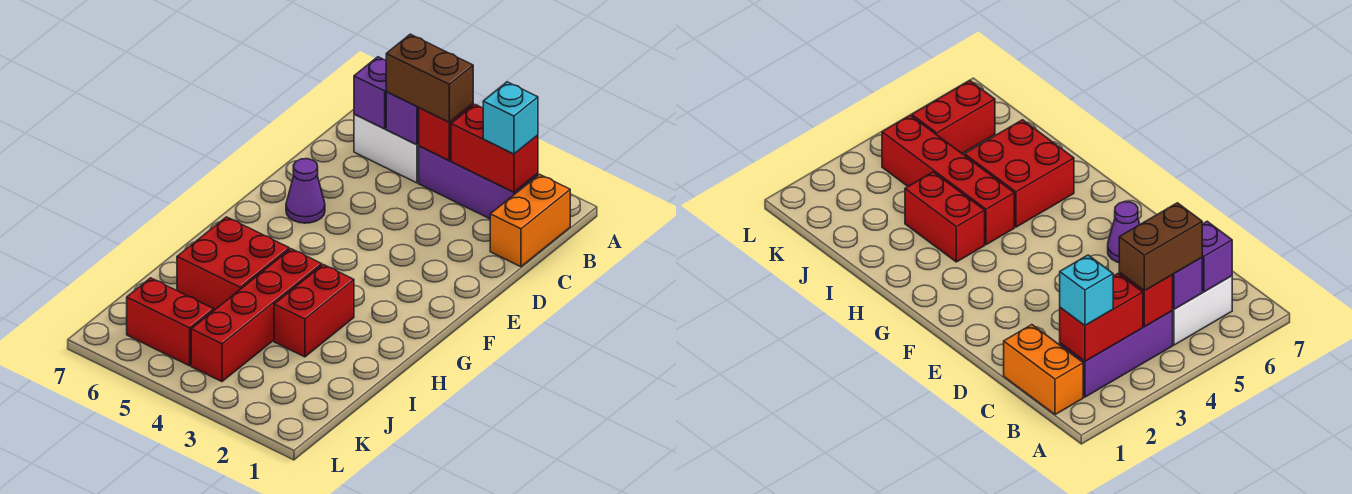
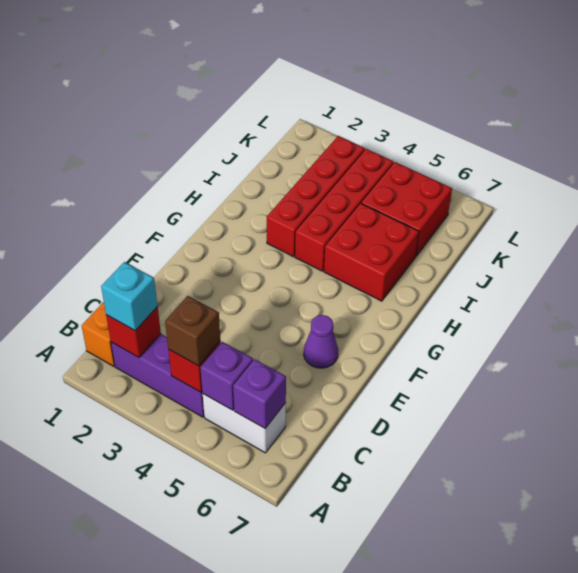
red brick B2:B3 level 2 -> red brick B2 level 2
brown brick B4:B5 level 3 -> brown brick B4 level 3
red brick H3:I3 level 1 -> red brick H3:K3 level 1
red brick K5:K6 level 1 -> red brick J5:K6 level 1

